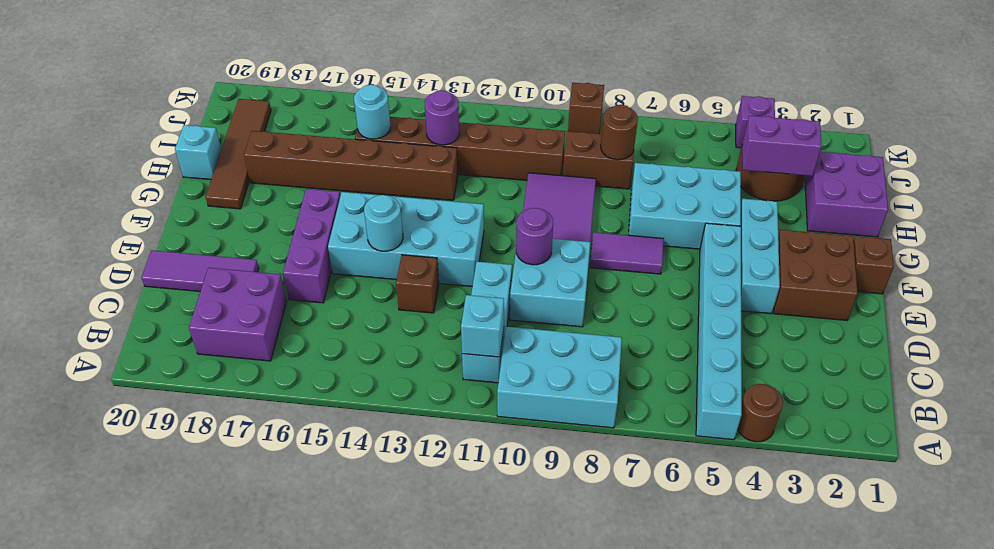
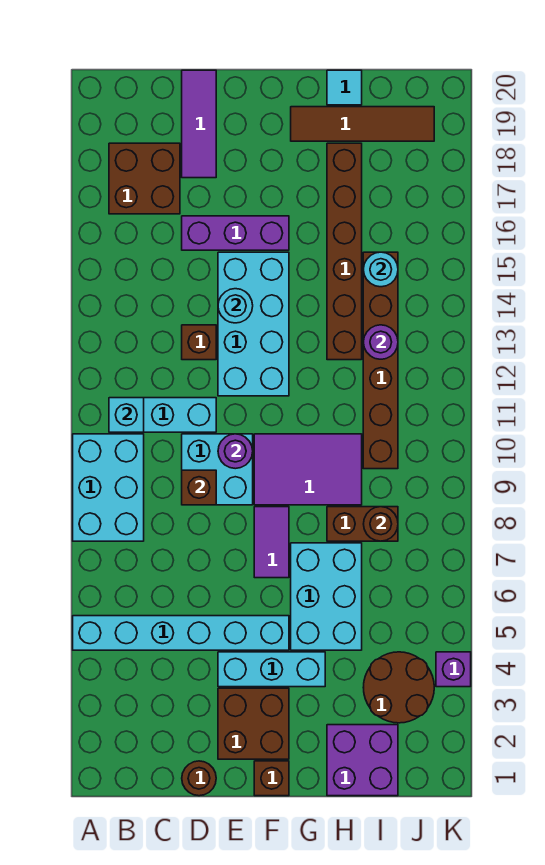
brown round brick A4 level 1 -> brown round brick D1 level 1
purple brick B17:C18 level 1 -> brown brick B17:C18 level 1
cyan brick H20 level 1 -> cyan tile H20 level 1
purple brick I3:I4 level 2 -> none
brown brick I8:I9 level 1 -> brown brick H8:I8 level 1
brown brick K9 level 1 -> brown brick D9 level 2

